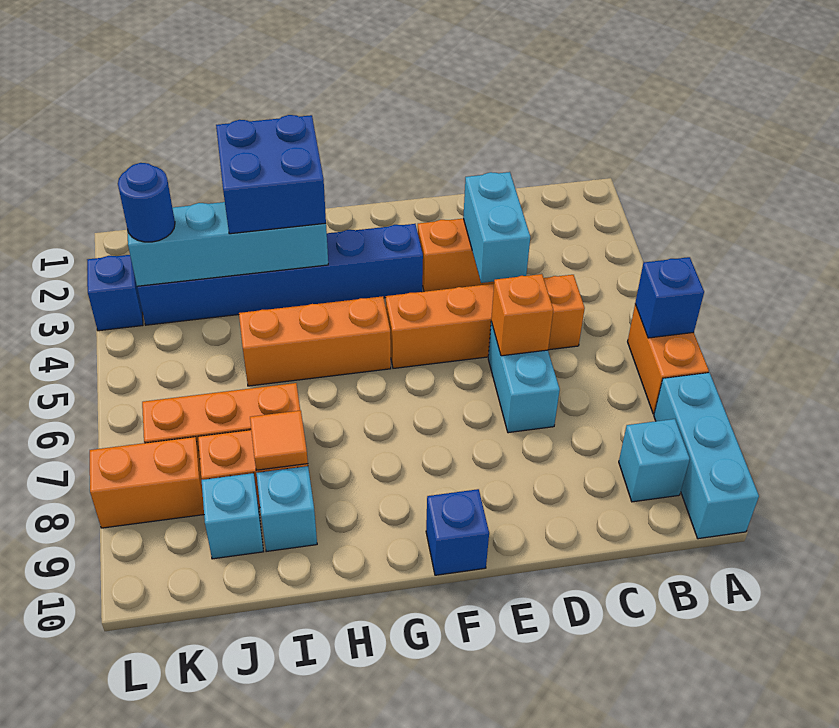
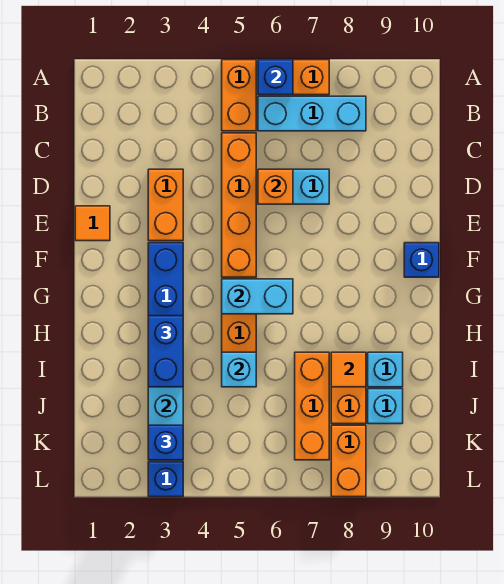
none -> orange brick A5:B5 level 1
cyan brick A8:A10 level 1 -> cyan brick B6:B8 level 1
cyan brick B9 level 1 -> cyan brick I5 level 2
cyan brick D3:D4 level 2 -> cyan brick G5:G6 level 2
none -> orange tile E1 level 1
blue brick H2:I3 level 3 -> blue brick H3:I3 level 3
blue round brick K3 level 3 -> blue brick K3 level 3

